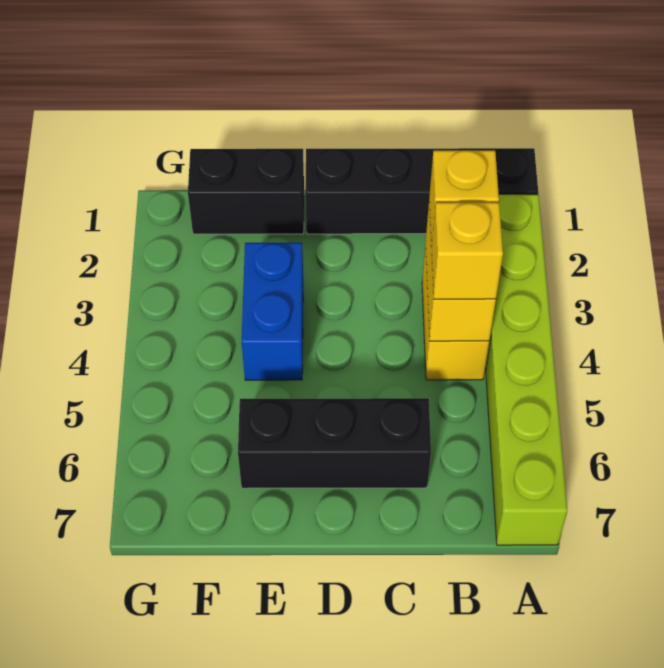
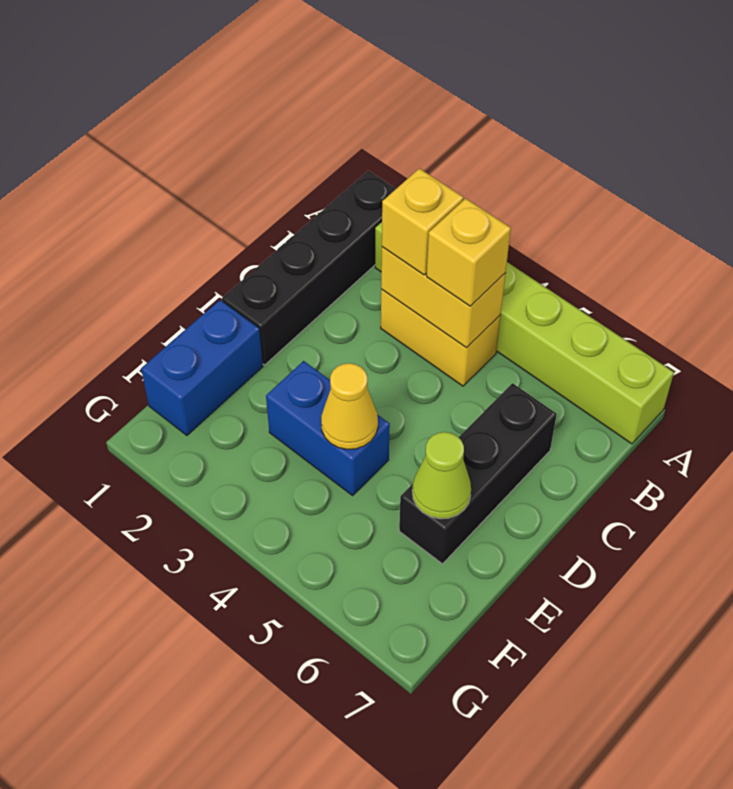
black brick E1:F1 level 1 -> blue brick E1:F1 level 1
none -> yellow cone E4 level 2
none -> lime cone E6 level 2

